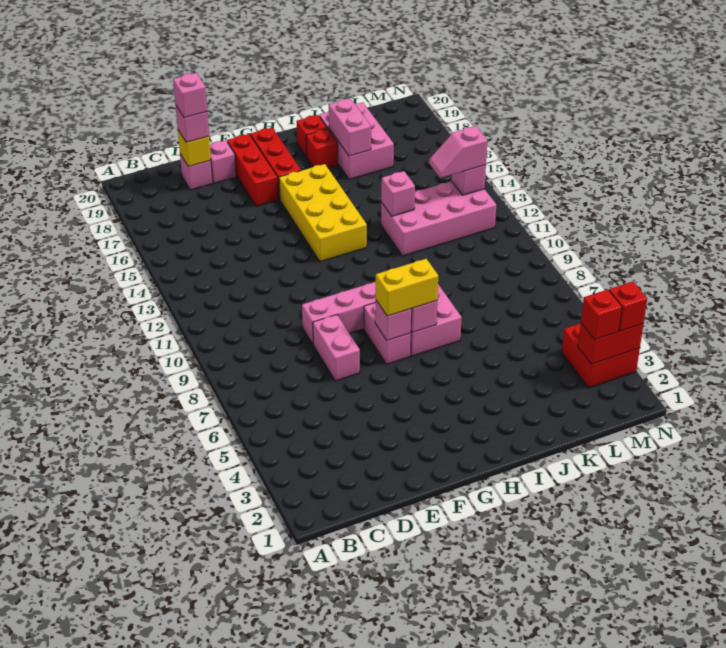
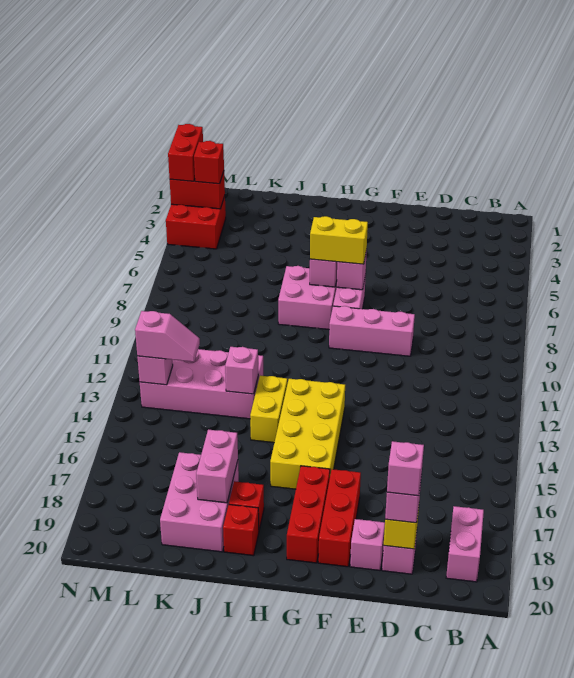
pink brick E7:E8 level 1 -> pink brick B18:B19 level 1
none -> yellow brick I13:I14 level 1
red brick N3 level 3 -> red brick N2:N3 level 3

